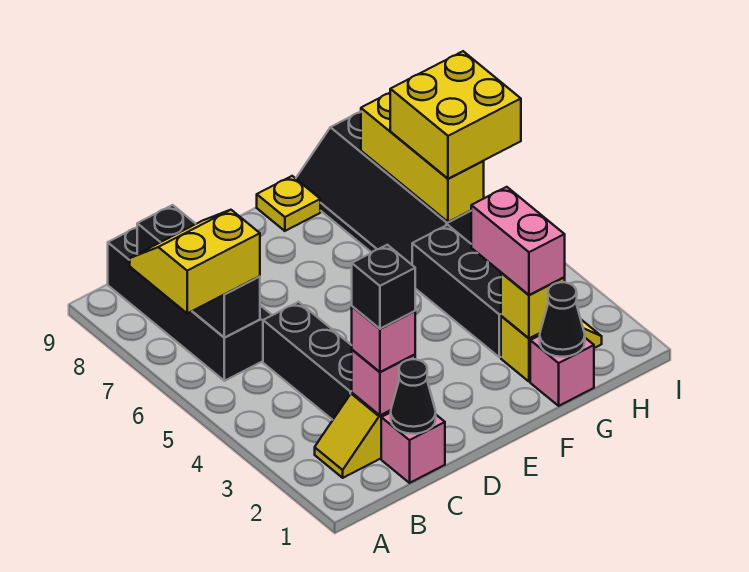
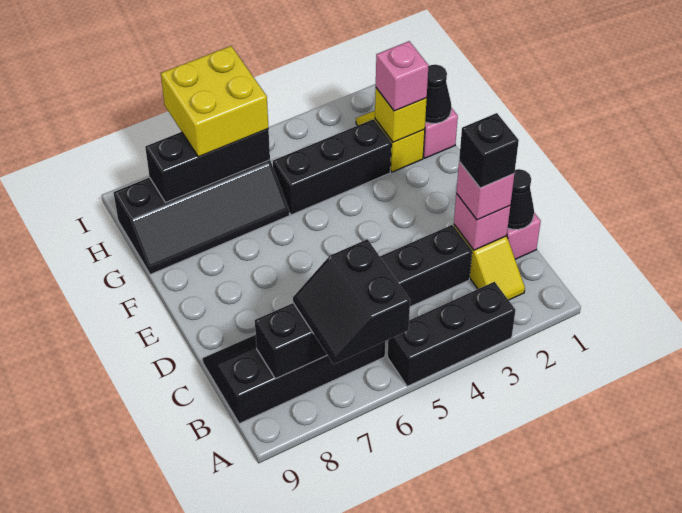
none -> black brick A3:A5 level 1
yellow slope A6:B7 level 3 top 6 -> black slope A6:B7 level 3 top 6
yellow plate F9 level 1 -> none
pink brick G2:G3 level 3 -> pink brick G2 level 3
yellow brick H6:H8 level 2 -> black brick H6:H8 level 2

